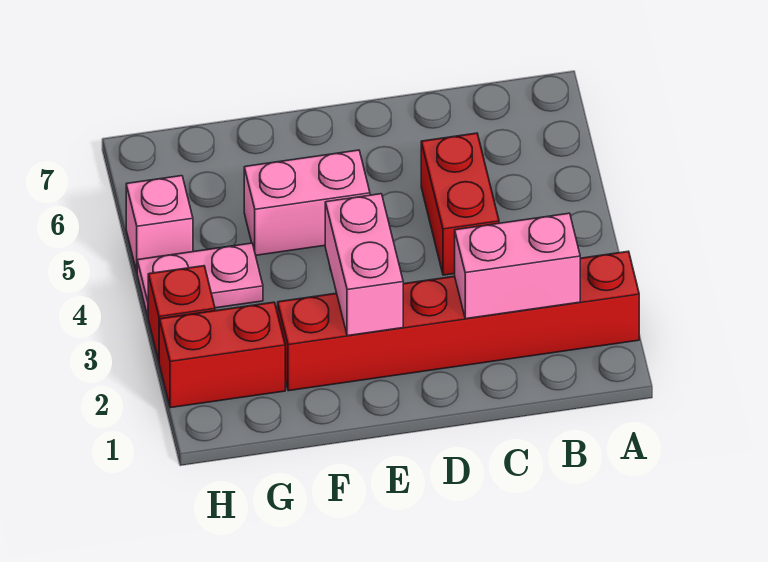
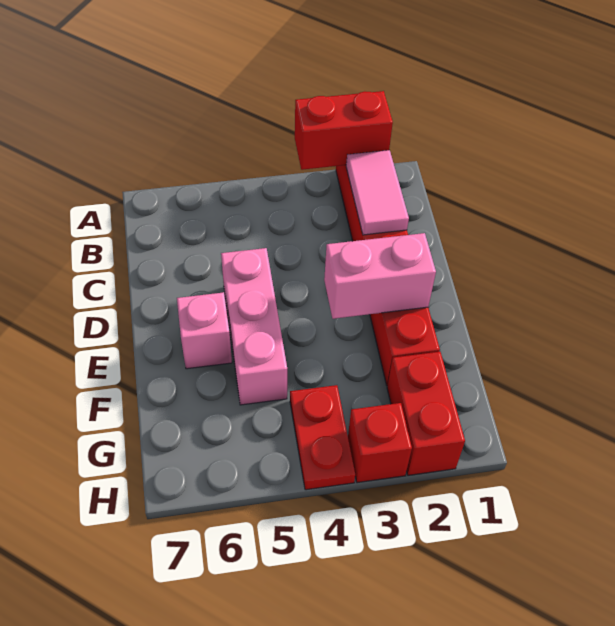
pink brick B2:C2 level 2 -> pink tile B2:C2 level 2
red brick C4:C5 level 1 -> red brick A2:A3 level 2
pink brick E5:F5 level 1 -> pink brick D5:F5 level 1
pink plate G4:H4 level 1 -> red plate G4:H4 level 1
pink brick H5 level 1 -> pink brick E6 level 1

